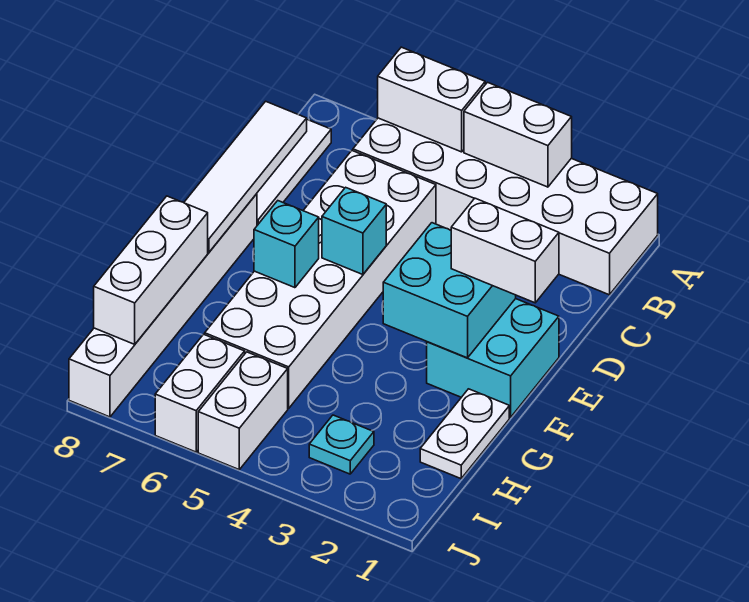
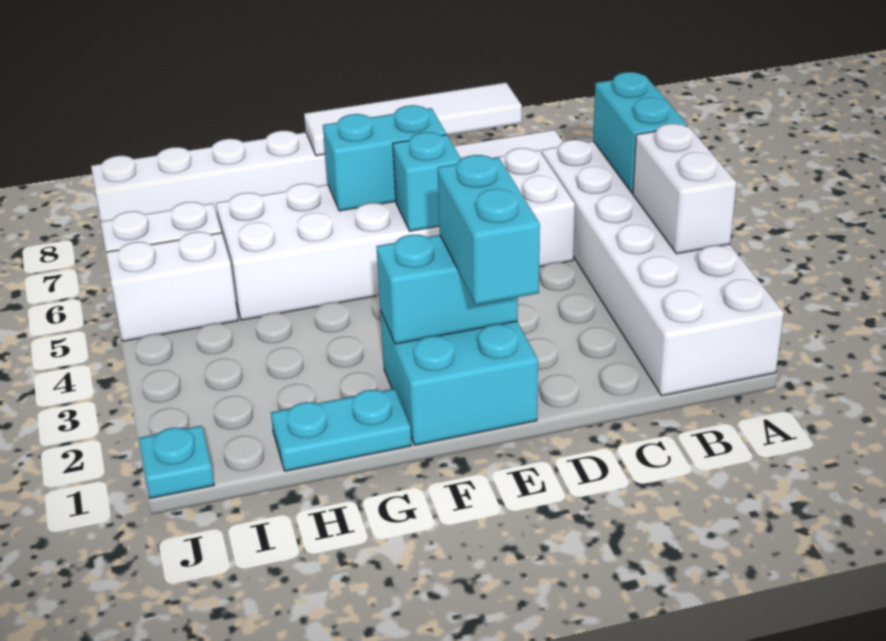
white brick A5:A6 level 2 -> cyan brick A5:A6 level 2
white brick E1:E2 level 3 -> cyan brick E1:E2 level 3
cyan brick E2:F3 level 2 -> cyan brick E2:F2 level 2
cyan brick F6 level 2 -> cyan brick E6:F6 level 2
white plate G1:H1 level 1 -> cyan plate G1:H1 level 1
white brick G8:I8 level 2 -> none
cyan plate I3 level 1 -> cyan plate J1 level 1

